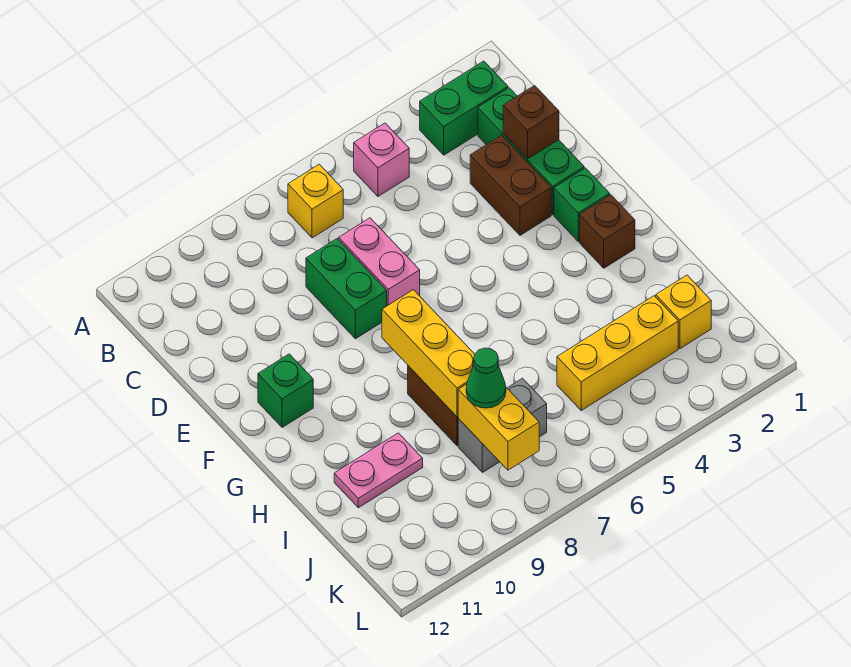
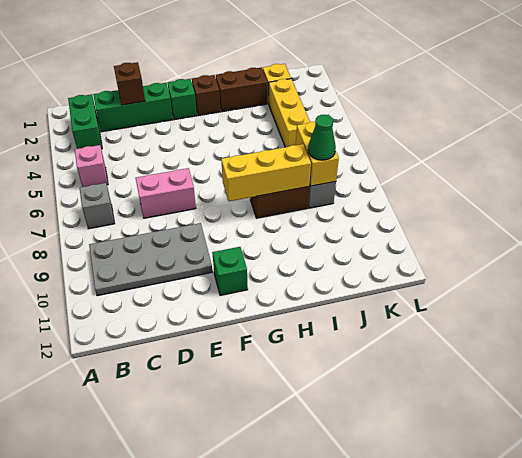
yellow brick B7 level 1 -> grey brick B7 level 1
none -> grey plate B9:E10 level 1
brown brick D3:E3 level 1 -> brown brick H2:I2 level 1
green brick D8:E8 level 1 -> none
pink plate I10:I11 level 1 -> none
yellow brick J8:K8 level 2 -> yellow brick J7:J8 level 2

